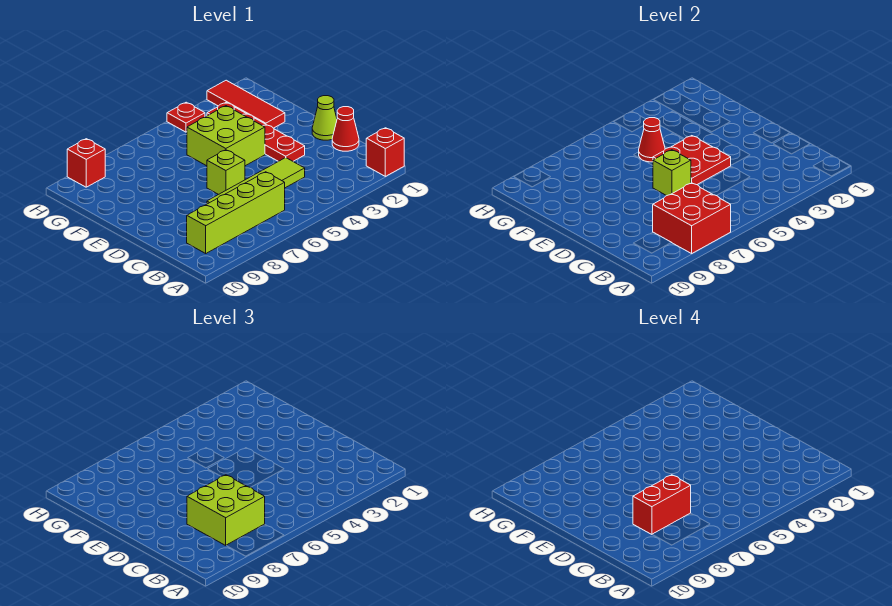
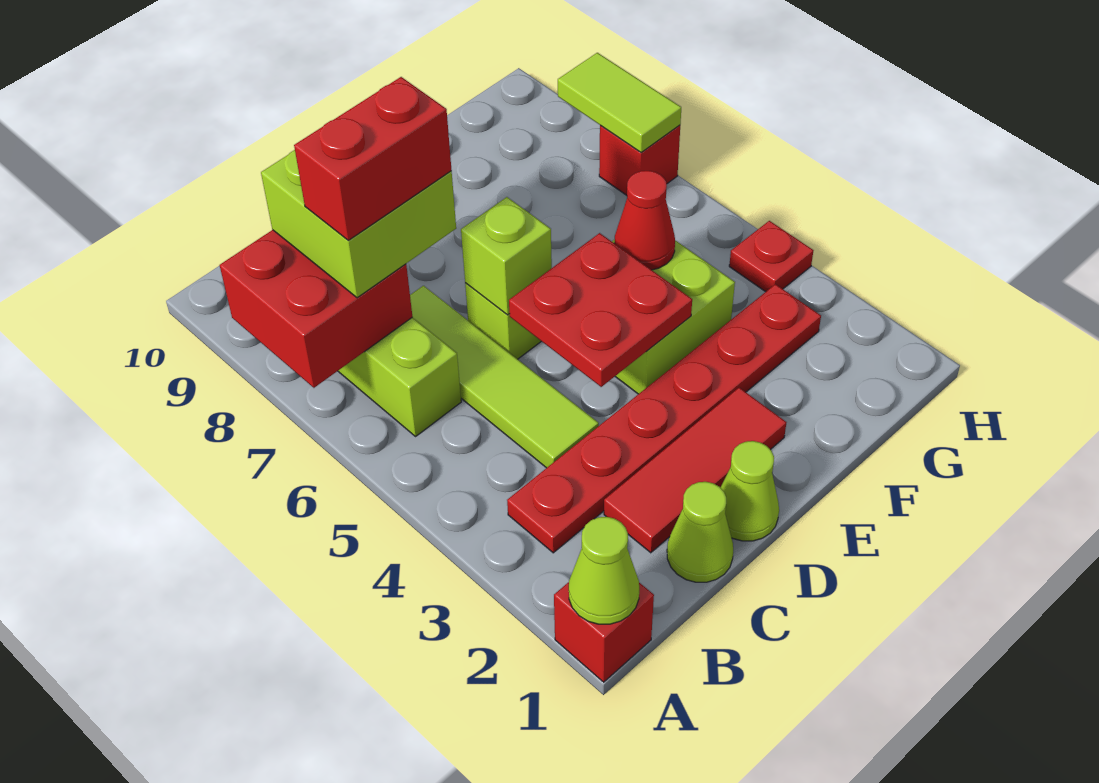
none -> lime cone A1 level 2
red cone C1 level 1 -> lime cone C1 level 1
red brick C7:C8 level 4 -> red brick B7:C7 level 4
red plate D3:G3 level 1 -> red plate B3:G3 level 1
red tile F2:H2 level 1 -> red tile C2:E2 level 1
none -> lime tile H7:H8 level 2
red brick H9 level 1 -> red brick H7 level 1

